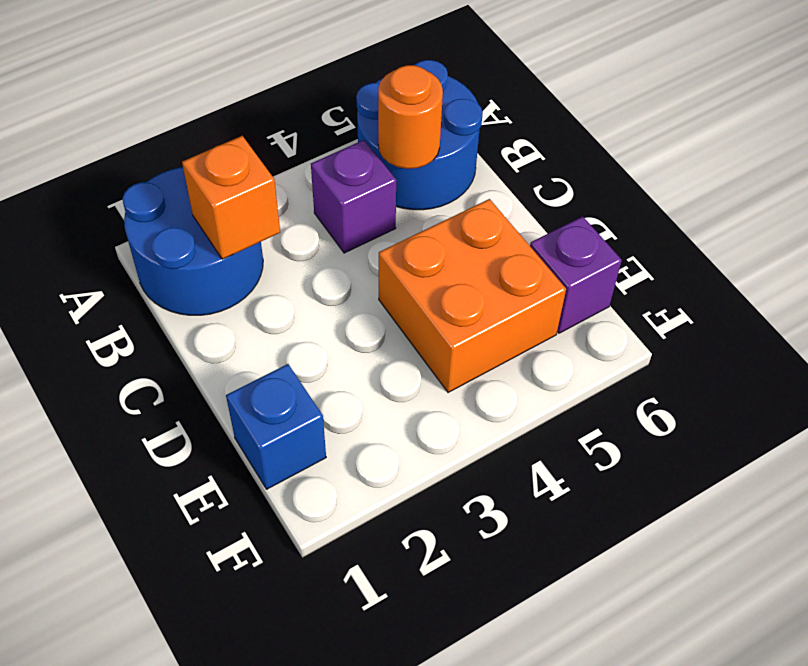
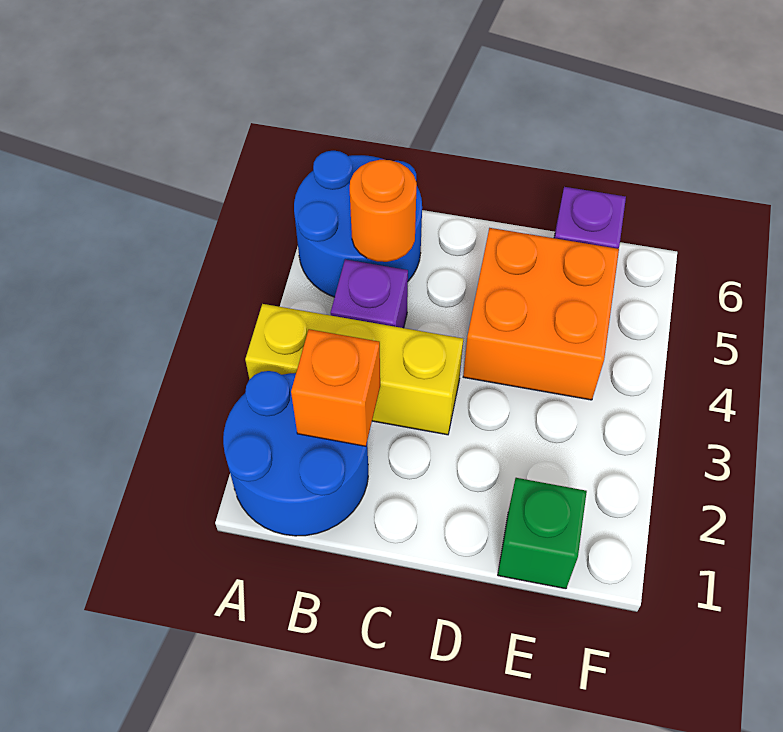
none -> yellow brick A3:C3 level 1
blue brick E1 level 1 -> green brick E1 level 1

